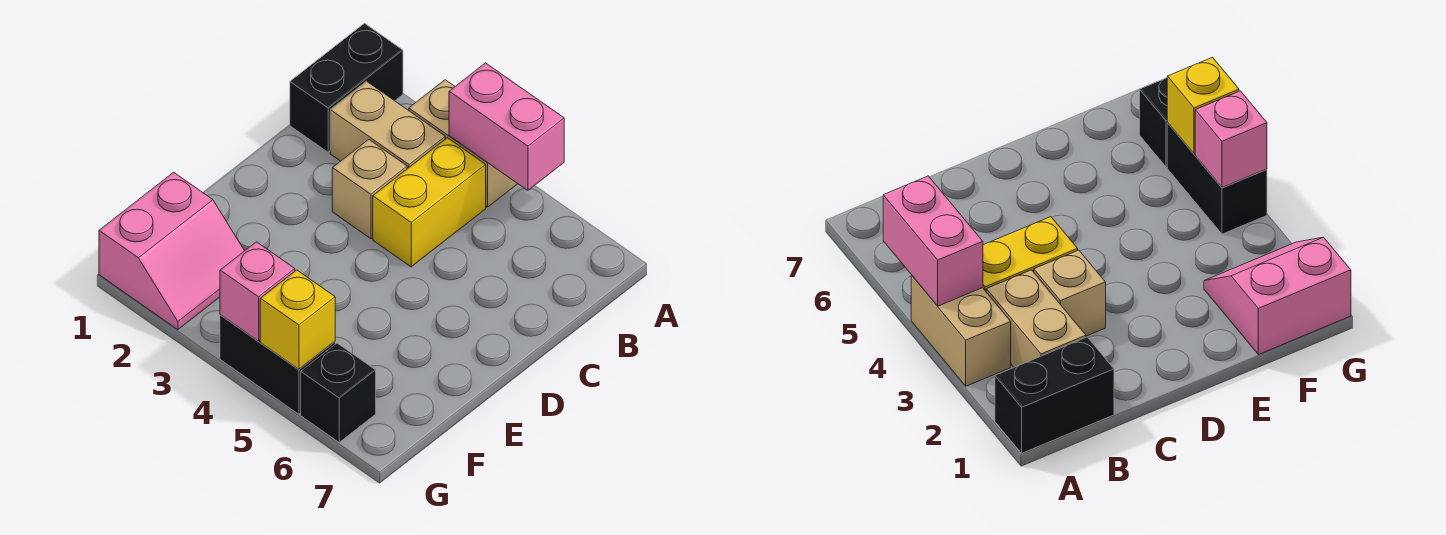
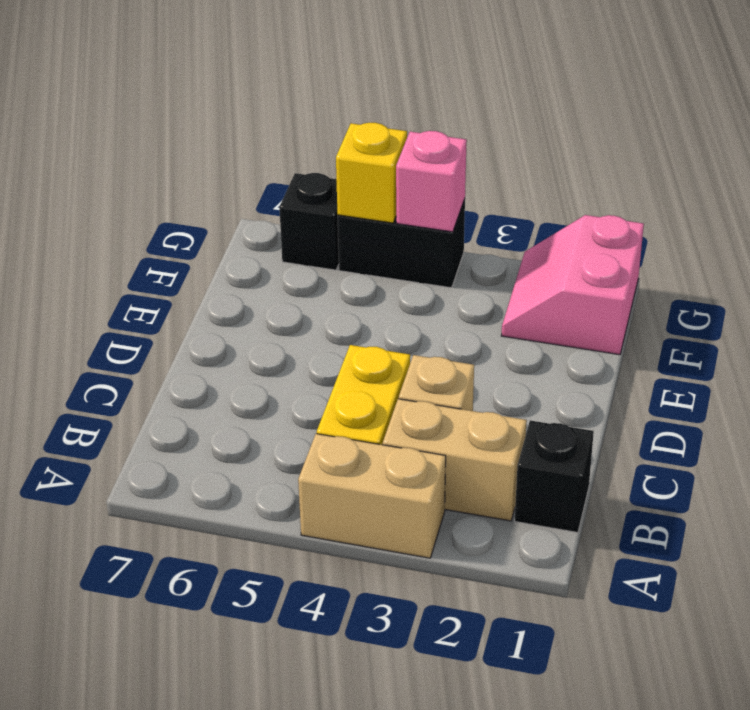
black brick A1:B1 level 1 -> black brick B1 level 1
pink brick A4:A5 level 2 -> none

